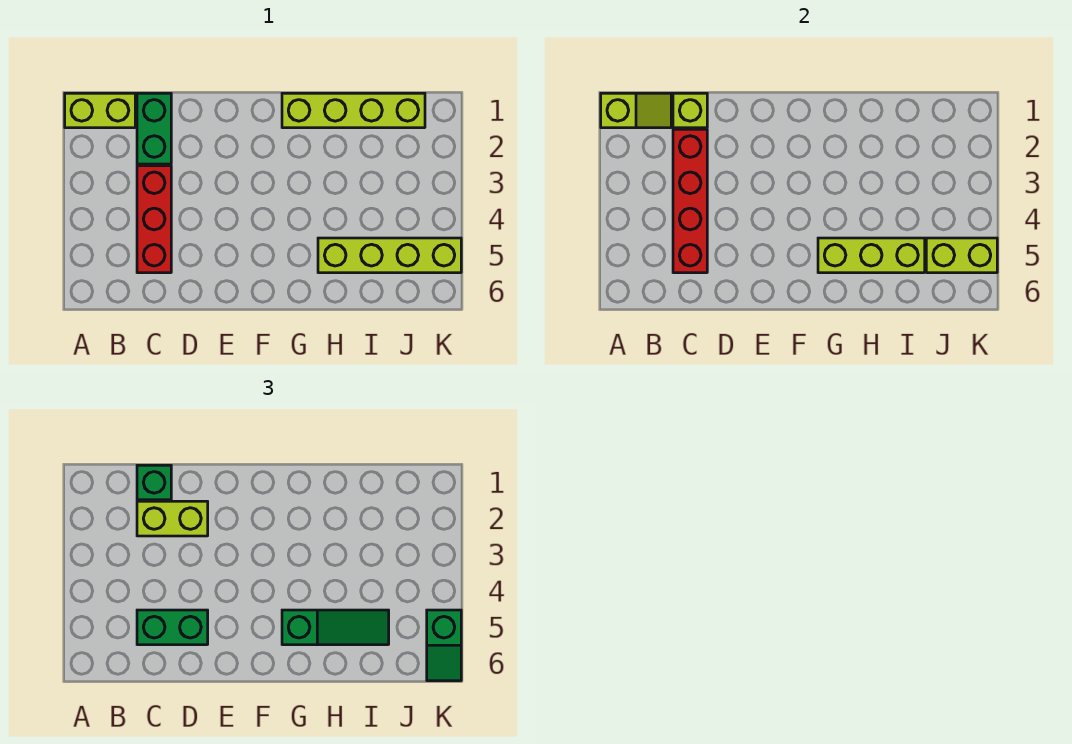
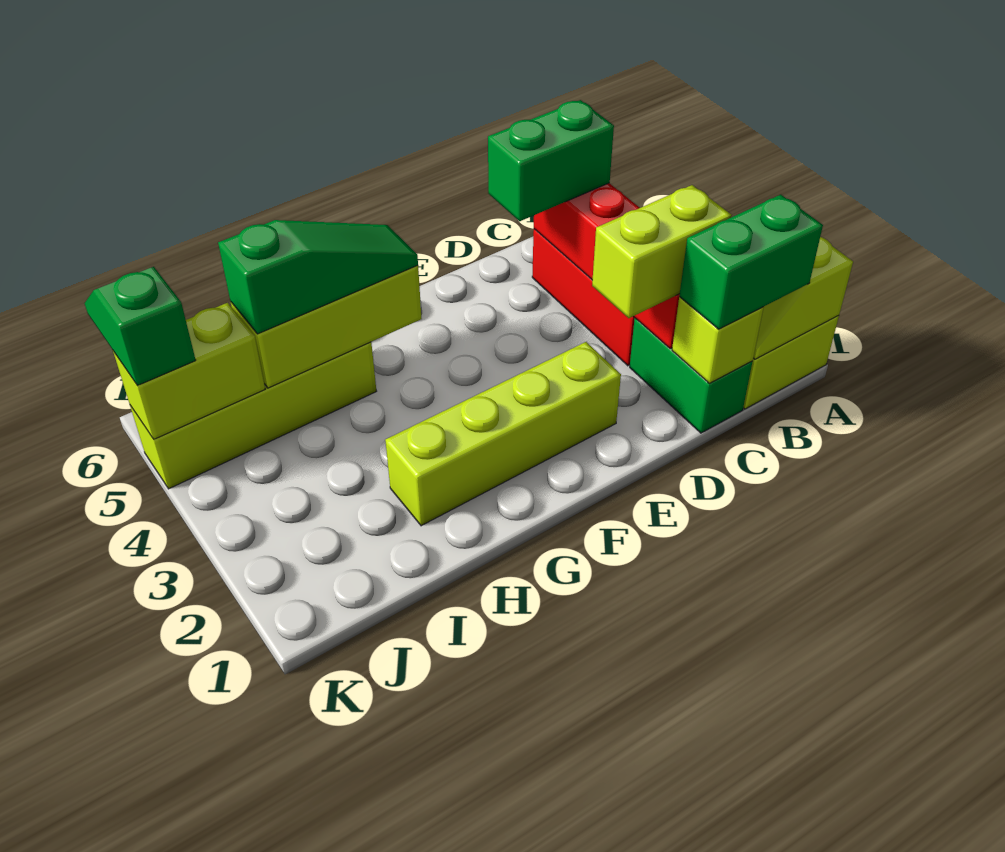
green brick C1 level 3 -> green brick B1:C1 level 3
lime brick G1:J1 level 1 -> lime brick E2:H2 level 1
green slope G5:I5 level 3 top G -> green slope G5:I5 level 3 top I

